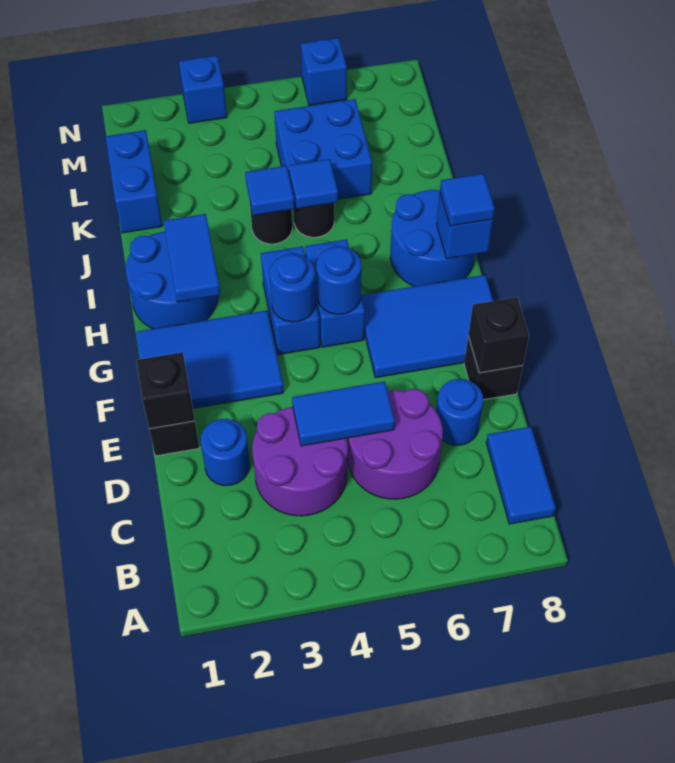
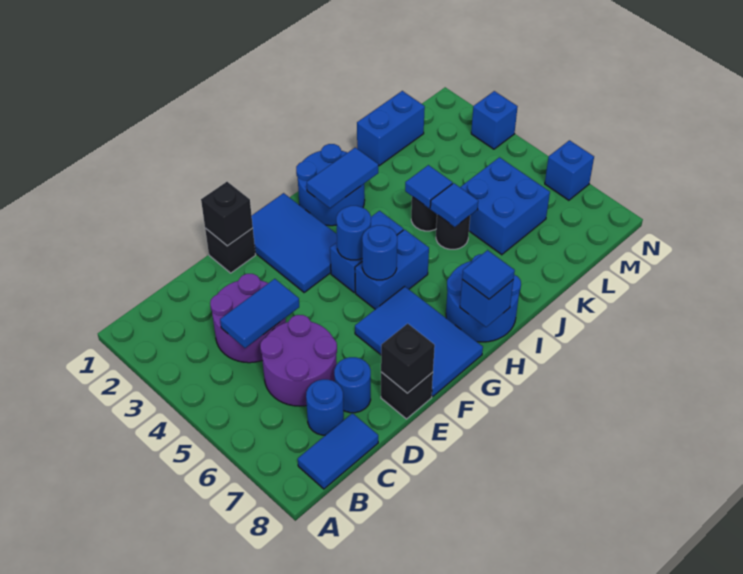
blue round brick D2 level 1 -> blue round brick C7 level 1
blue tile D4:D5 level 2 -> blue tile C4:D4 level 2

